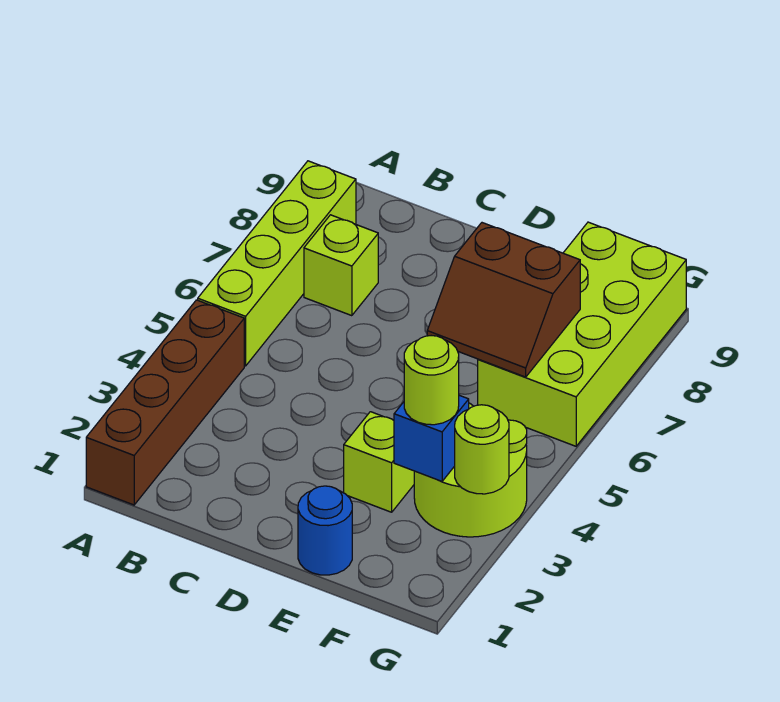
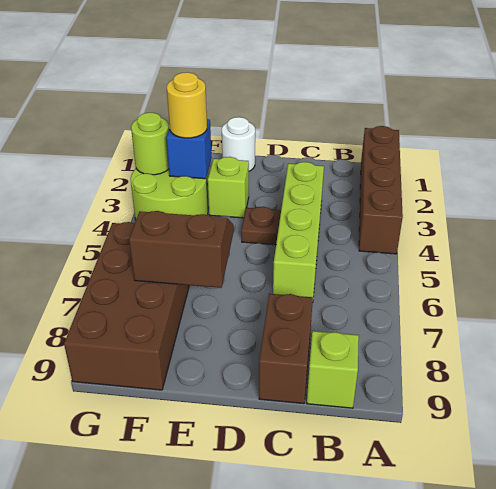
lime brick A5:A8 level 1 -> lime brick C3:C6 level 1
lime brick B7 level 1 -> lime brick B9 level 1
none -> brown brick C8:C9 level 1
none -> brown plate D4 level 1
blue round brick E1 level 1 -> white round brick E1 level 1
lime round brick F3 level 3 -> yellow round brick F3 level 3
lime brick F6:G9 level 1 -> brown brick F6:G9 level 1

